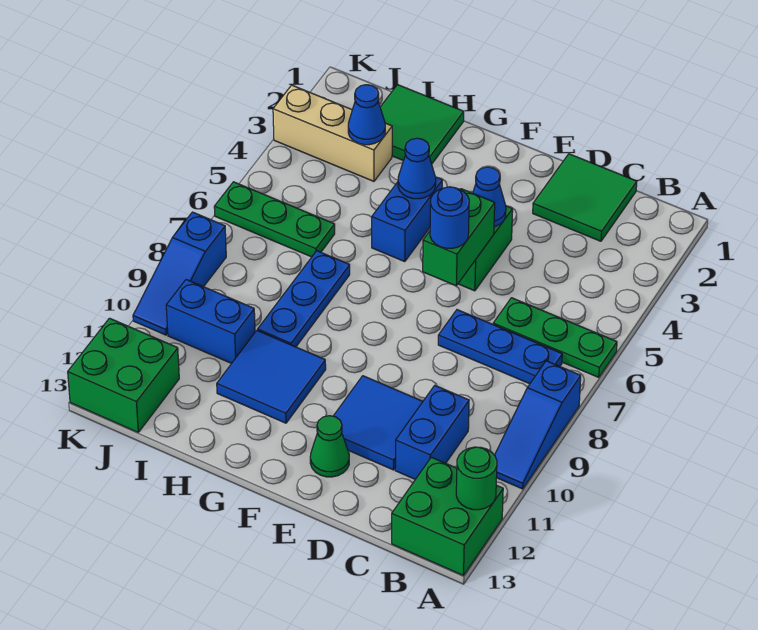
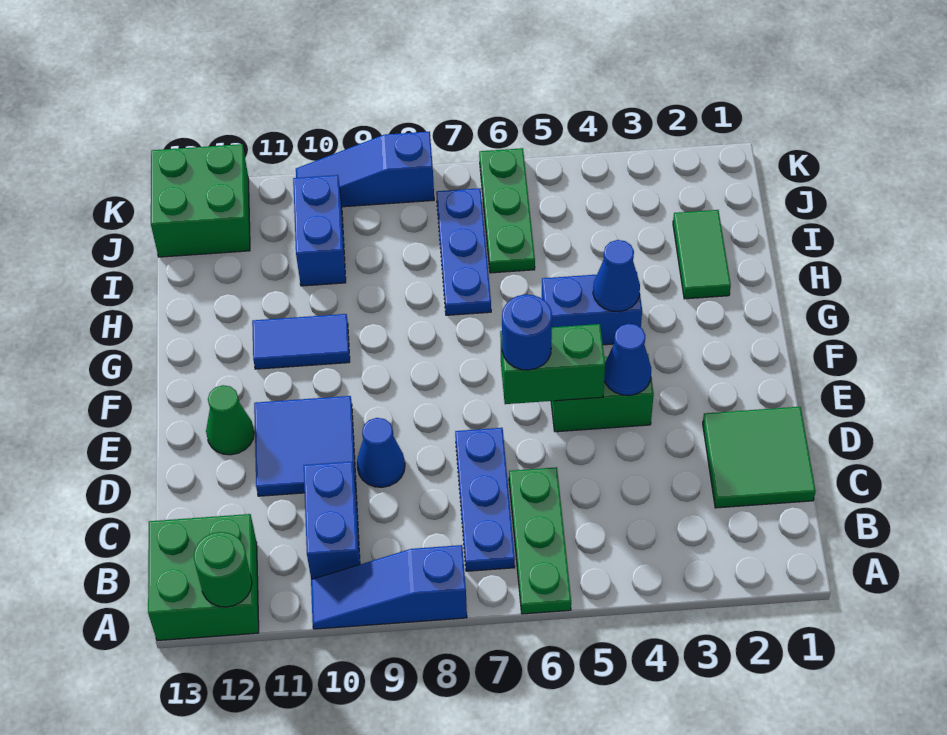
blue brick C10:C11 level 1 -> blue brick B10:C10 level 1
blue tile G10:H11 level 1 -> blue tile G10:G11 level 1
green tile H1:I2 level 1 -> green tile H2:I2 level 1
blue plate H7:H9 level 1 -> blue plate H7:J7 level 1
tan brick I3:K3 level 1 -> none
blue cone I3 level 2 -> blue cone D9 level 1

